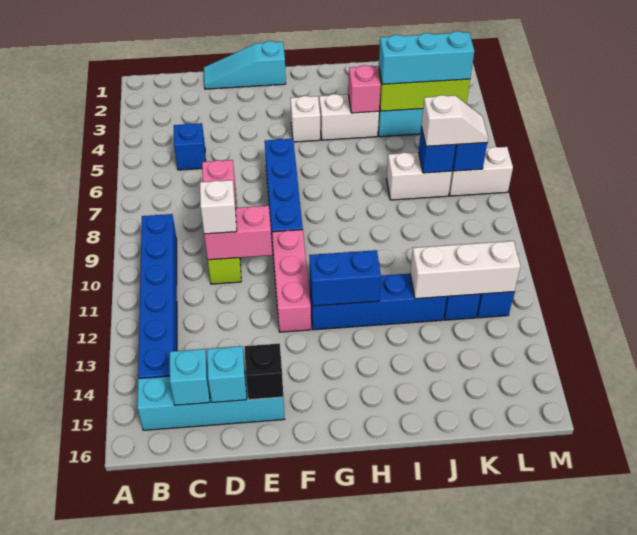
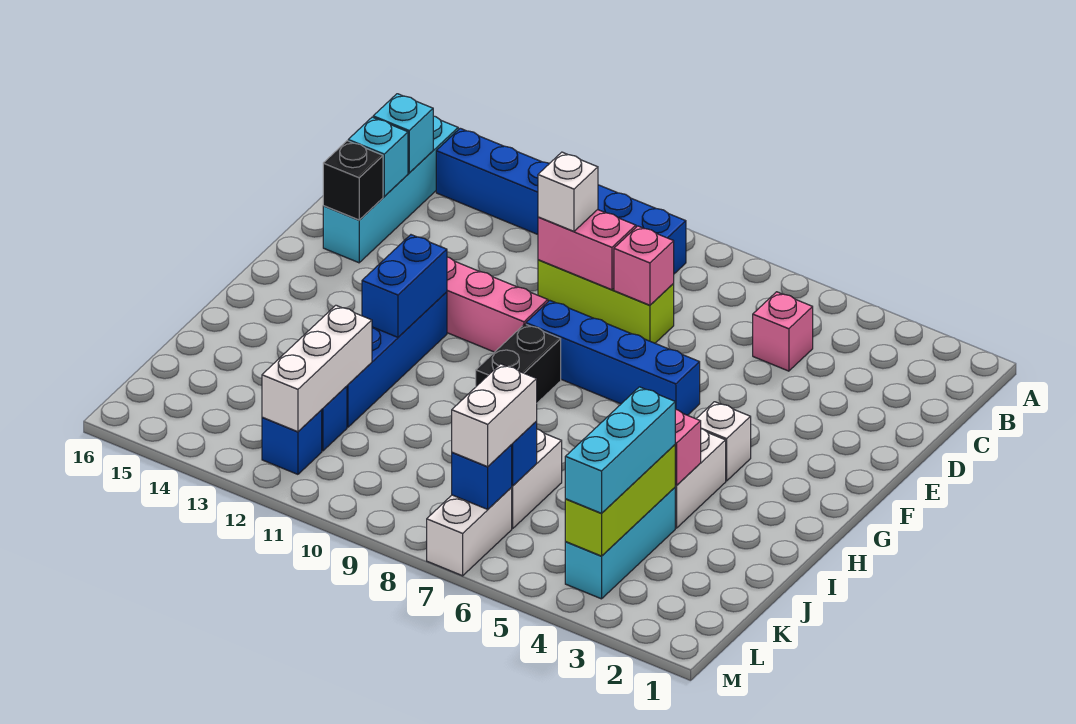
blue brick C5 level 1 -> pink brick C5 level 1
cyan slope D1:F1 level 1 top F -> none
pink brick D10:E10 level 2 -> pink brick D9:D10 level 2
none -> black brick G9:H9 level 1
white slope K7:L7 level 3 top K -> white brick K7:L7 level 3

